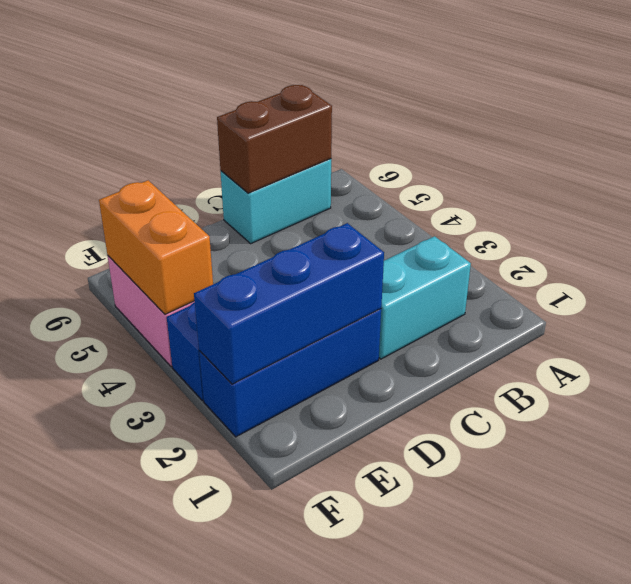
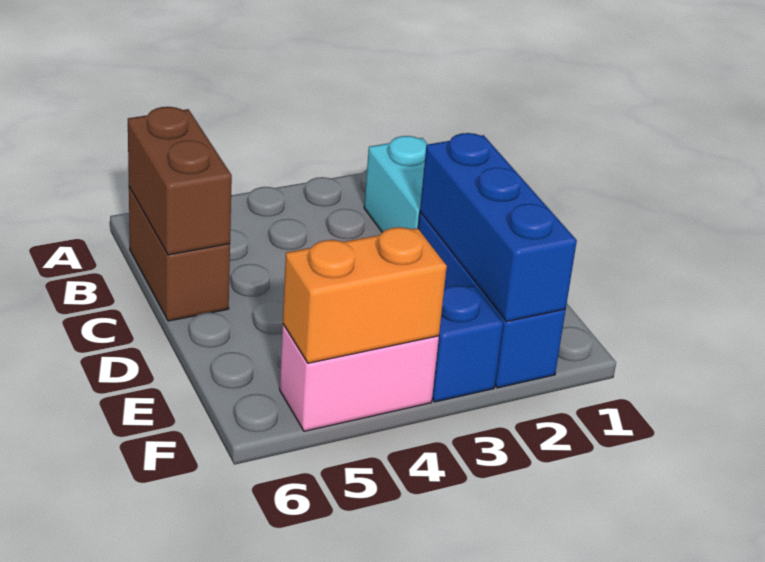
cyan brick B6:C6 level 1 -> brown brick B6:C6 level 1

